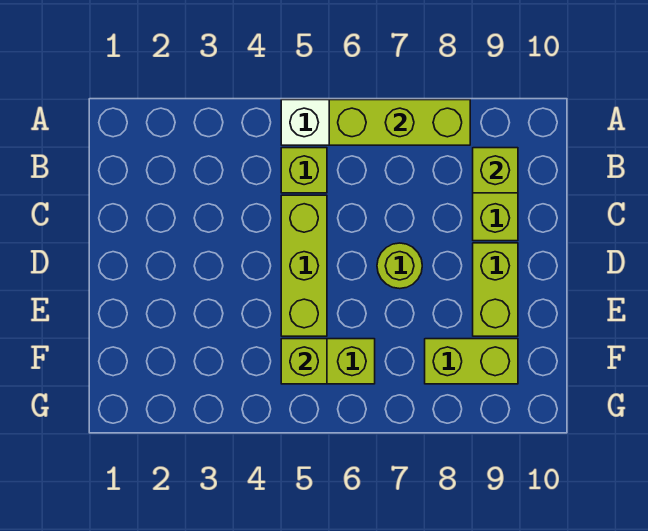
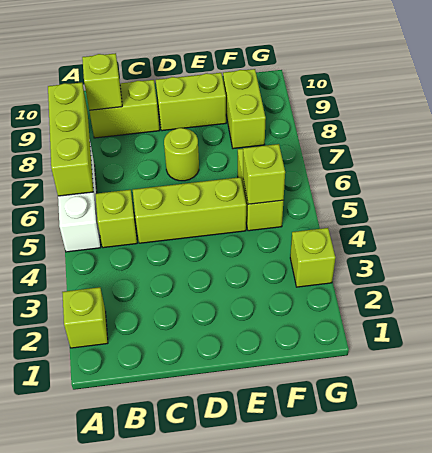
none -> lime brick A2 level 1
none -> lime brick G3 level 1

